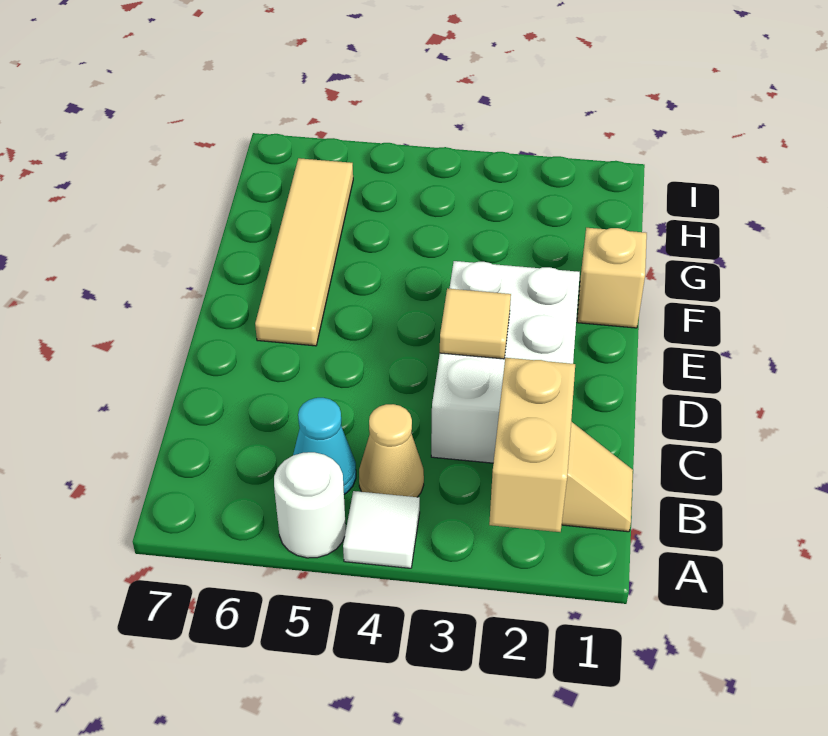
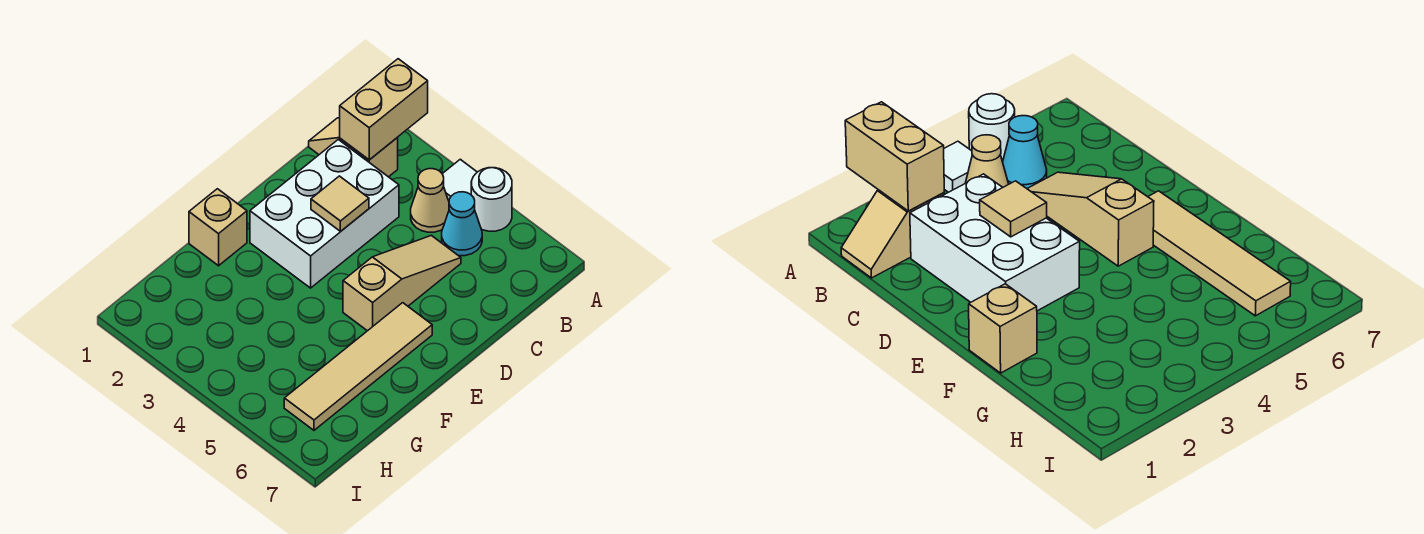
none -> tan slope C5:E5 level 1 top E

